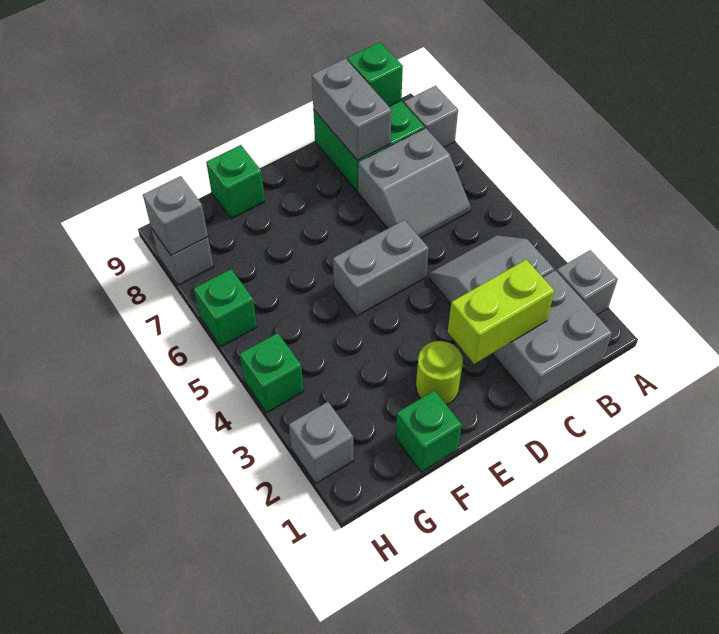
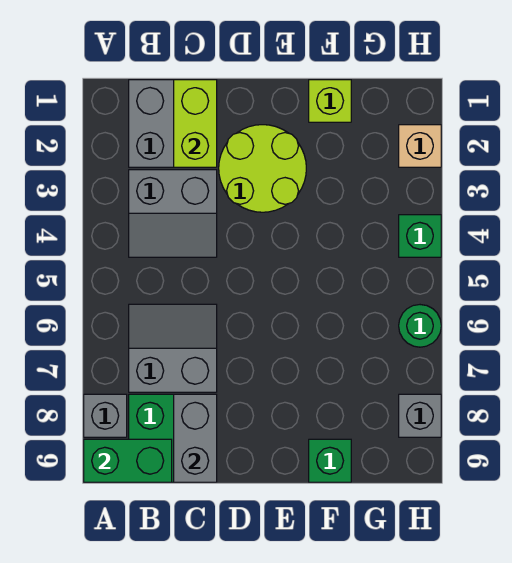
grey brick A2 level 1 -> none
green brick B9 level 2 -> green brick A9:B9 level 2
lime brick C2:D2 level 2 -> lime brick C1:C2 level 2
grey brick D5:E5 level 1 -> none
lime round brick E2 level 1 -> lime round brick D2:E3 level 1
green brick F1 level 1 -> lime brick F1 level 1
grey brick H2 level 1 -> tan brick H2 level 1
green brick H6 level 1 -> green round brick H6 level 1
grey brick H8 level 2 -> none

